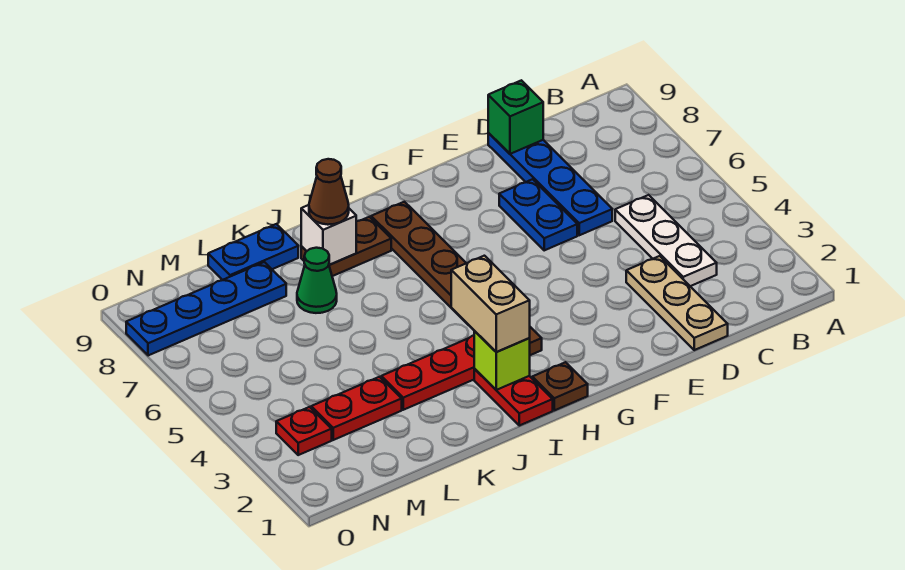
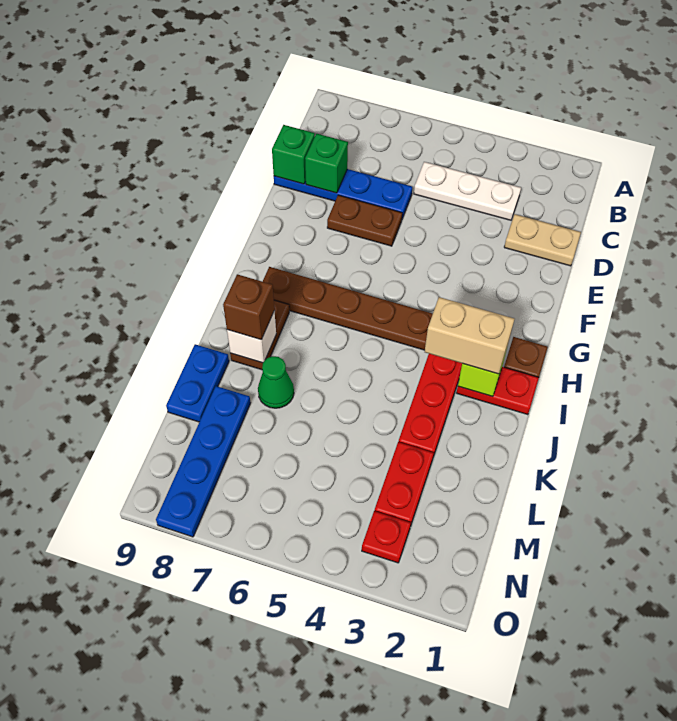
tan plate D1:D3 level 1 -> tan plate D1:D2 level 1
none -> green brick D8 level 2
blue plate E6:E7 level 1 -> brown plate E6:E7 level 1
brown cone J8 level 3 -> brown brick J8 level 3

